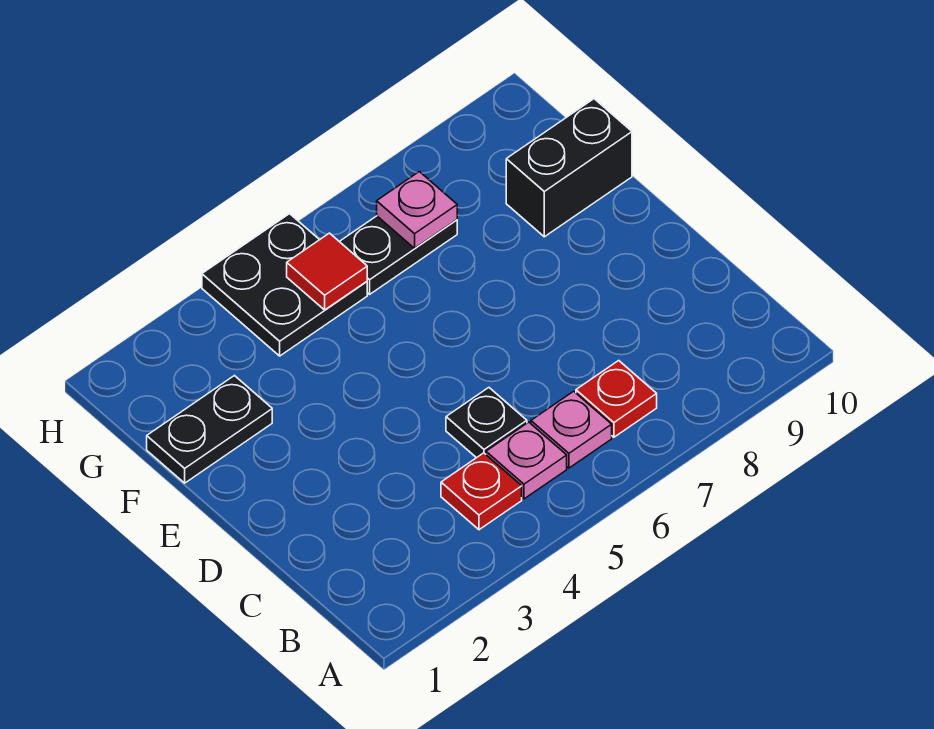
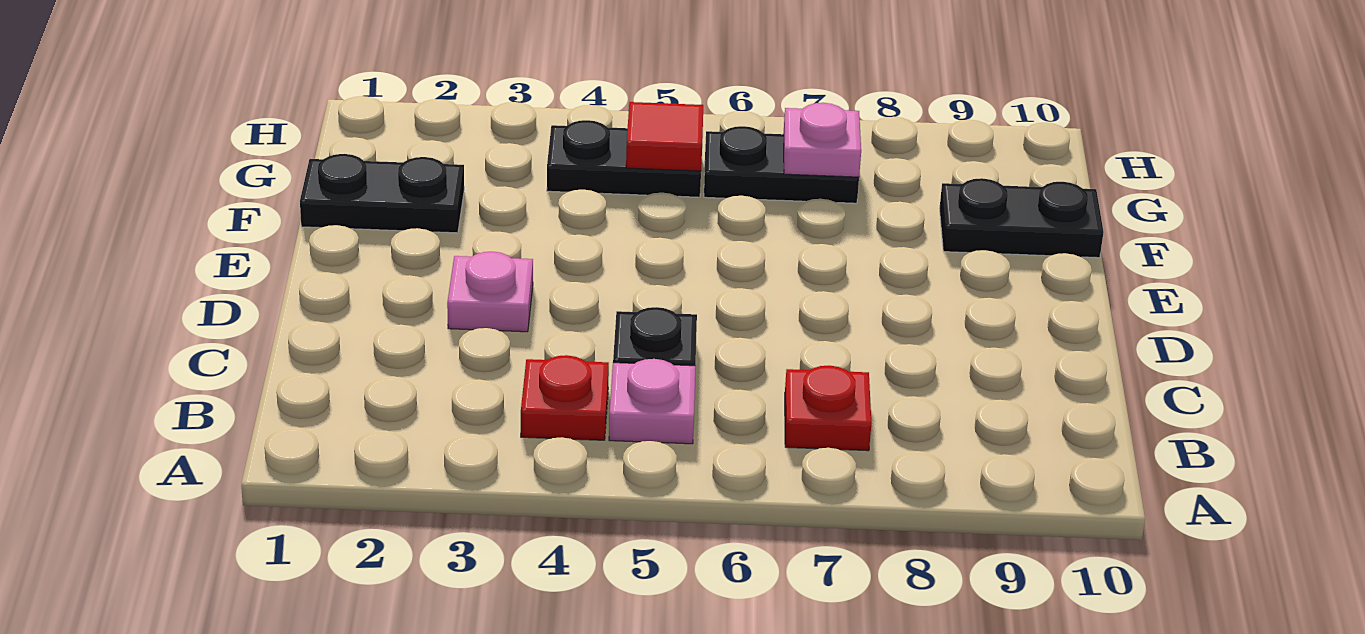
pink plate B6 level 1 -> pink plate D3 level 1
black brick F9:F10 level 1 -> black plate F9:F10 level 1
black plate G4:H5 level 1 -> black plate G4:G5 level 1

